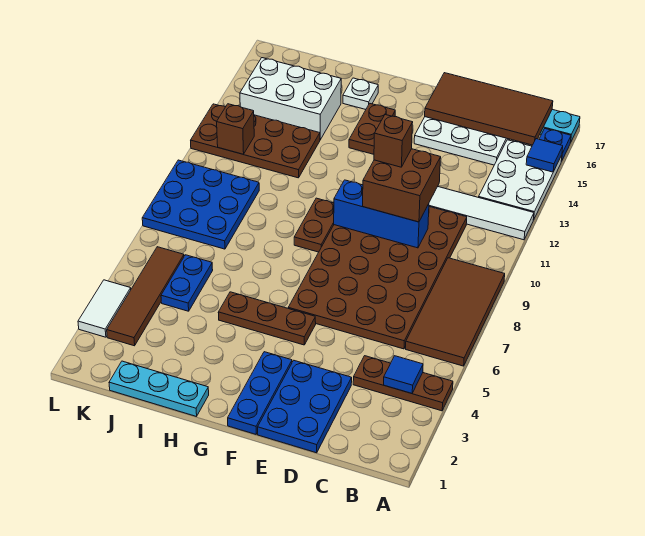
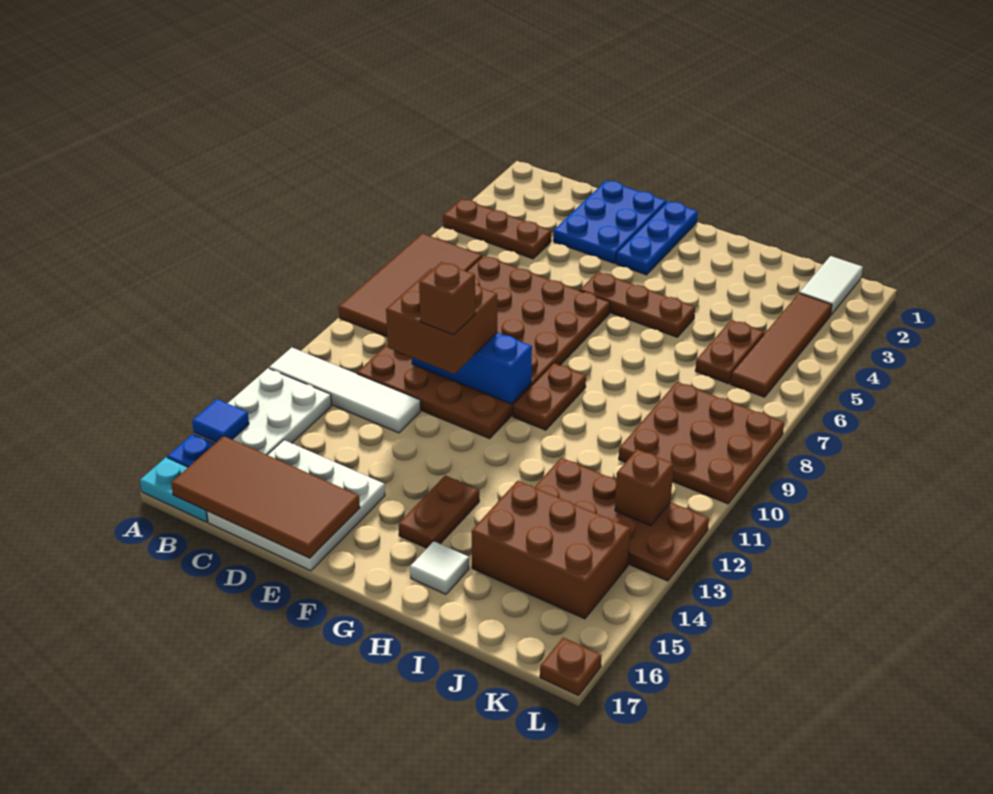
blue tile B4 level 2 -> none
cyan plate H1:J1 level 1 -> none
white plate H16 level 1 -> white tile H16 level 1
white brick I14:K15 level 1 -> brown brick I14:K15 level 1
blue plate J5:J6 level 1 -> brown plate J5:J6 level 1
blue plate J8:L10 level 1 -> brown plate J8:L10 level 1
white tile L3:L4 level 1 -> white tile K1:K2 level 1
none -> brown plate L17 level 1

